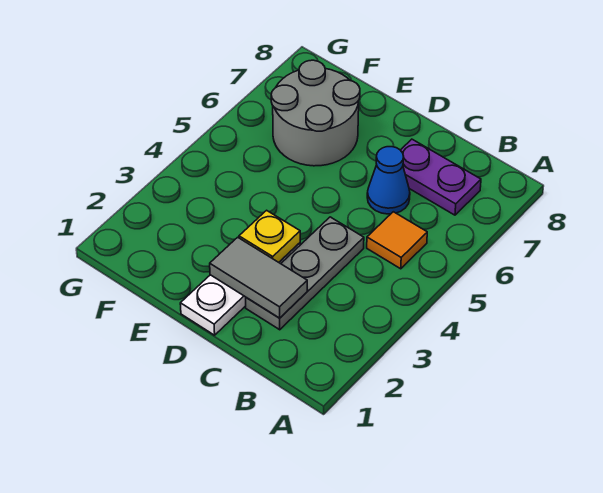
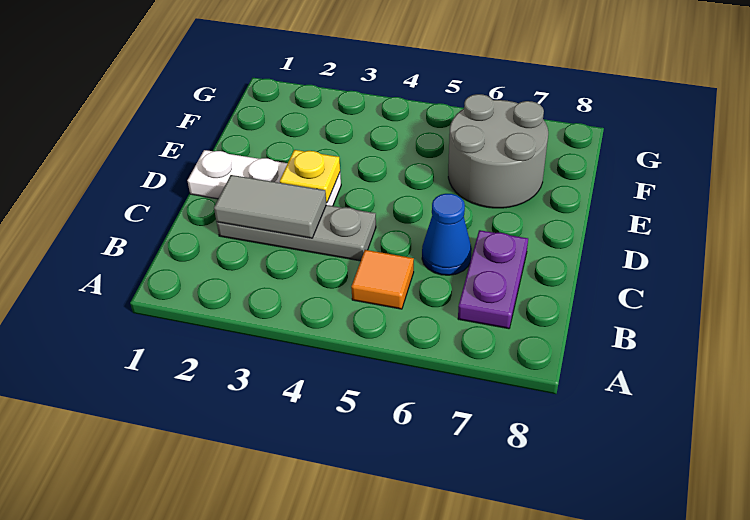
grey tile C2:D2 level 2 -> grey tile C2:C3 level 2

